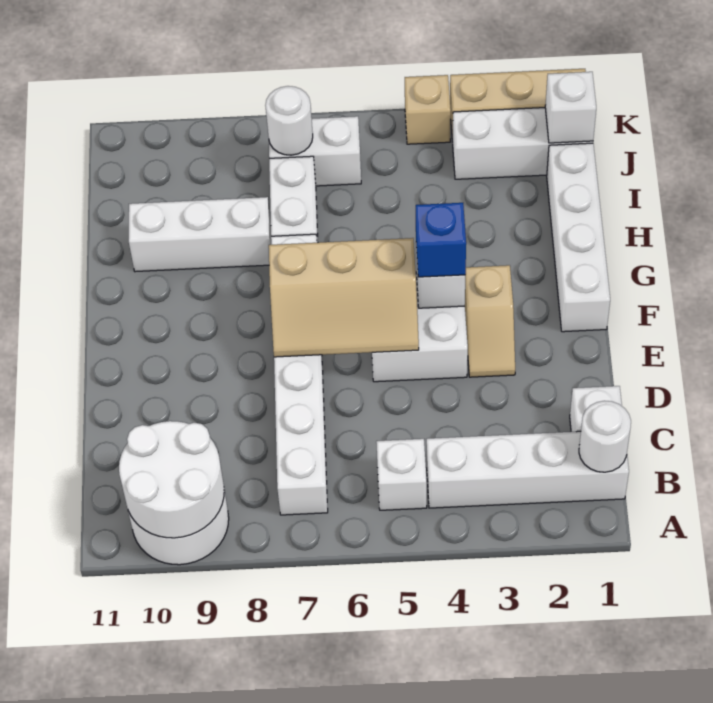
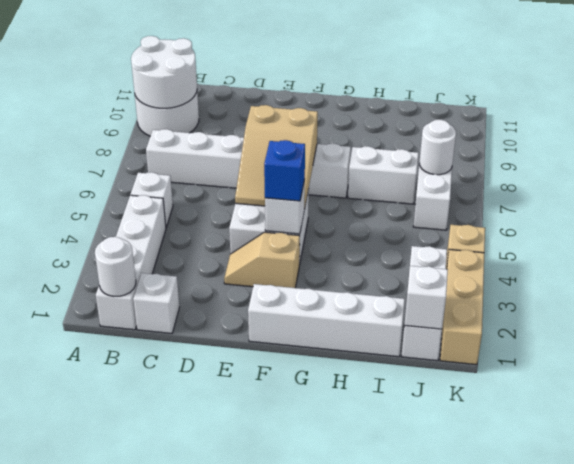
tan slope E5:F7 level 2 top F -> tan slope E5:F7 level 2 top 7
white brick H8:H10 level 1 -> none

